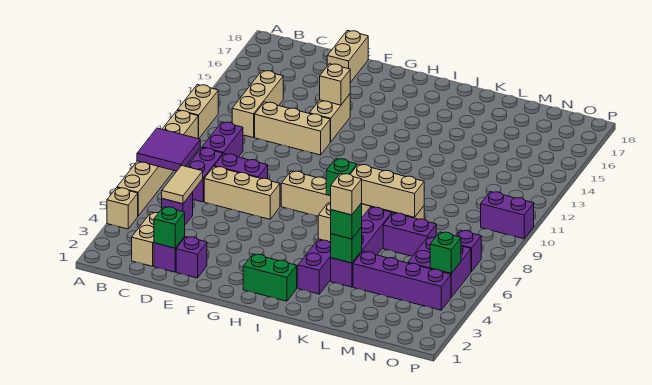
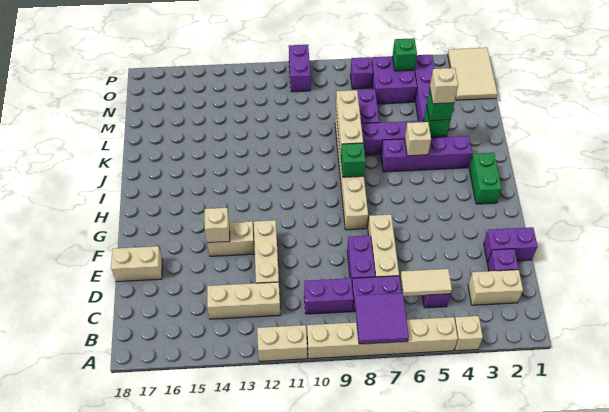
green brick D2 level 2 -> none
purple brick E2 level 1 -> purple brick E1:E2 level 1
none -> tan tile N1:P2 level 1

